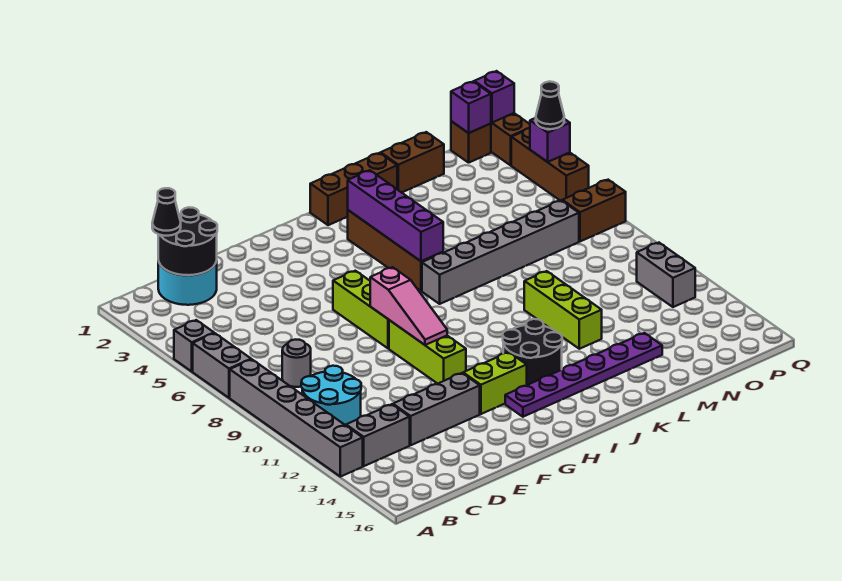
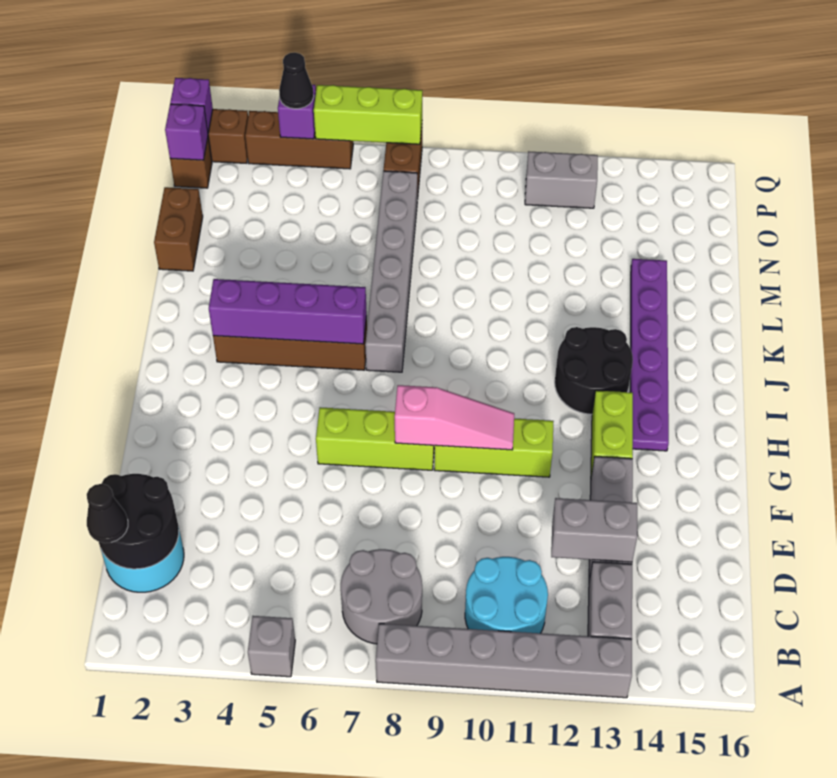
grey brick A6:A7 level 1 -> grey brick D12:D13 level 2
grey round brick C8 level 1 -> grey round brick B7:C8 level 1
brown brick J1:L1 level 1 -> none
lime brick L10:L12 level 1 -> lime brick Q5:Q7 level 2

